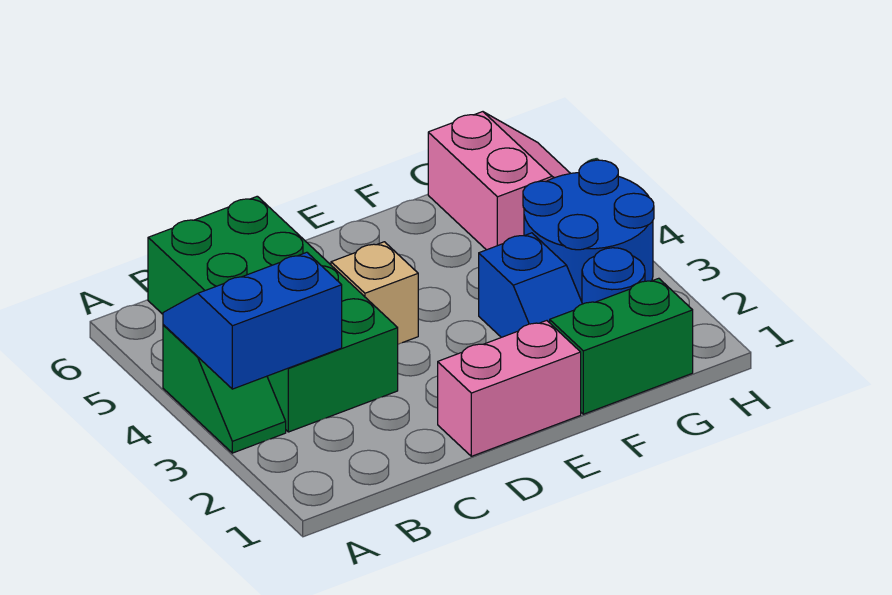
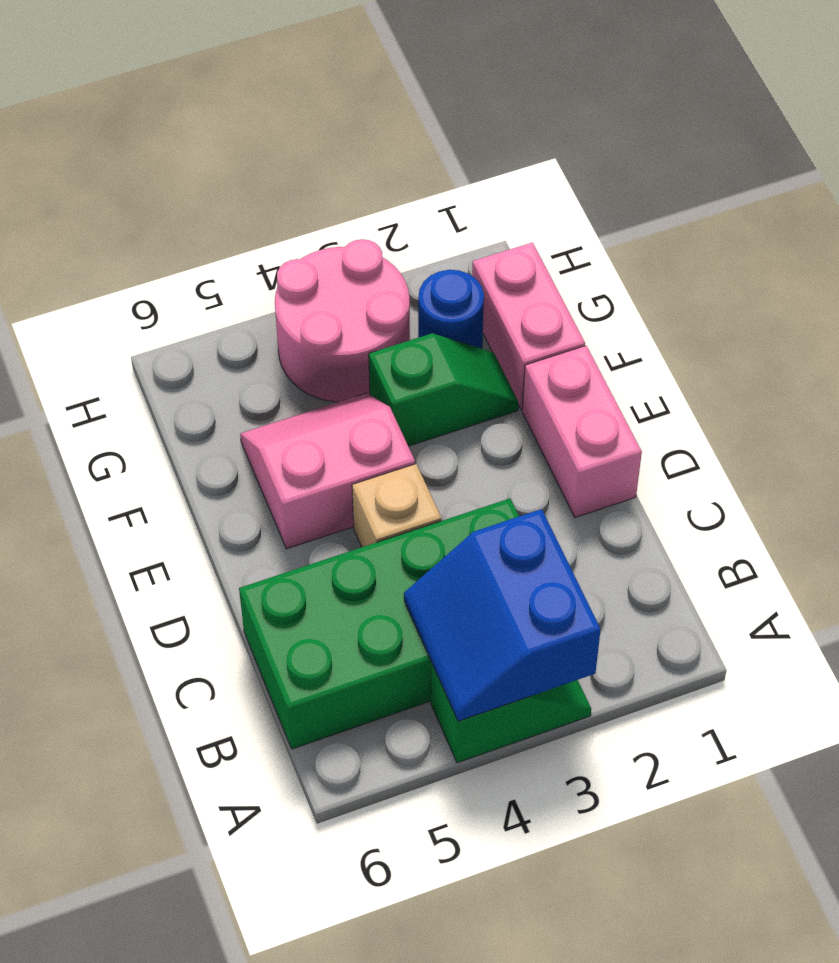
green brick F1:G1 level 1 -> pink brick F1:G1 level 1
blue slope F2:F3 level 1 top 3 -> green slope F2:F3 level 1 top 3
blue round brick G3:H4 level 1 -> pink round brick G3:H4 level 1
pink slope G5:H6 level 1 top G -> pink slope E4:F5 level 1 top E

